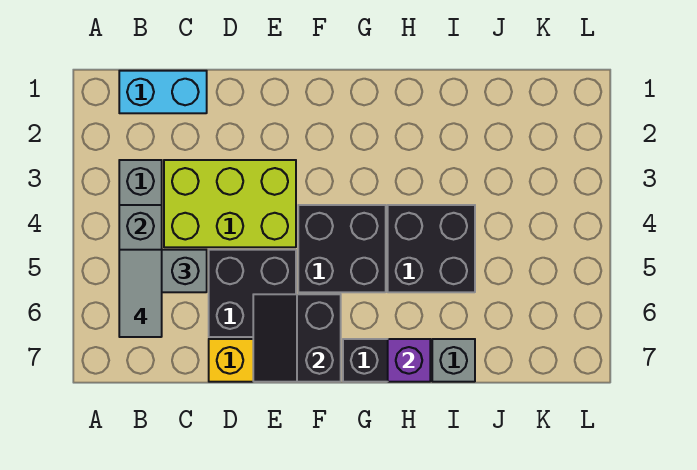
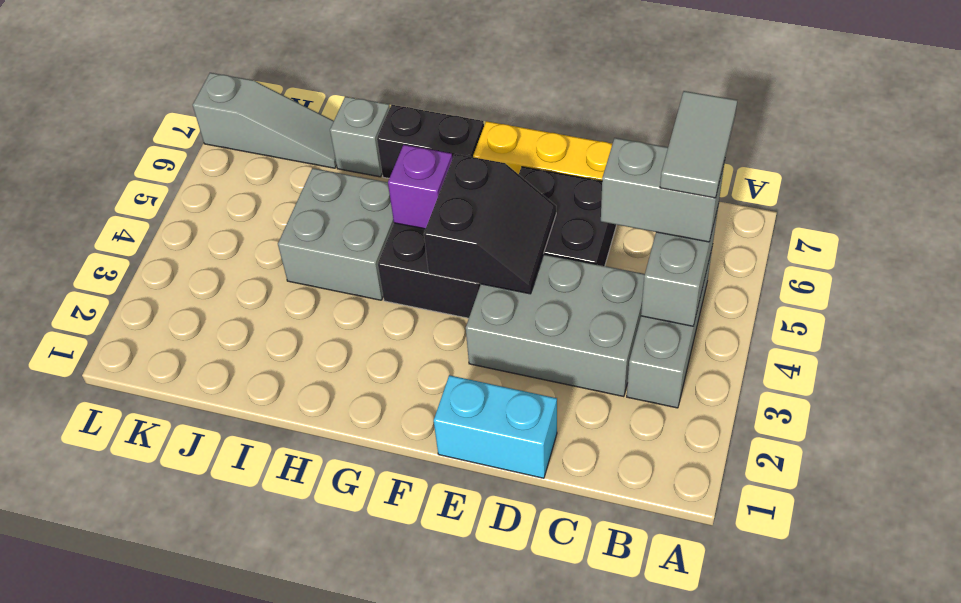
cyan brick B1:C1 level 1 -> cyan brick D1:E1 level 1
lime brick C3:E4 level 1 -> grey brick C3:E4 level 1
black slope E6:F7 level 2 top F -> black slope E4:F5 level 2 top F
black brick H4:I5 level 1 -> grey brick H4:I5 level 1
purple brick H7 level 2 -> purple brick G5 level 2
none -> grey slope J7:L7 level 1 top L

